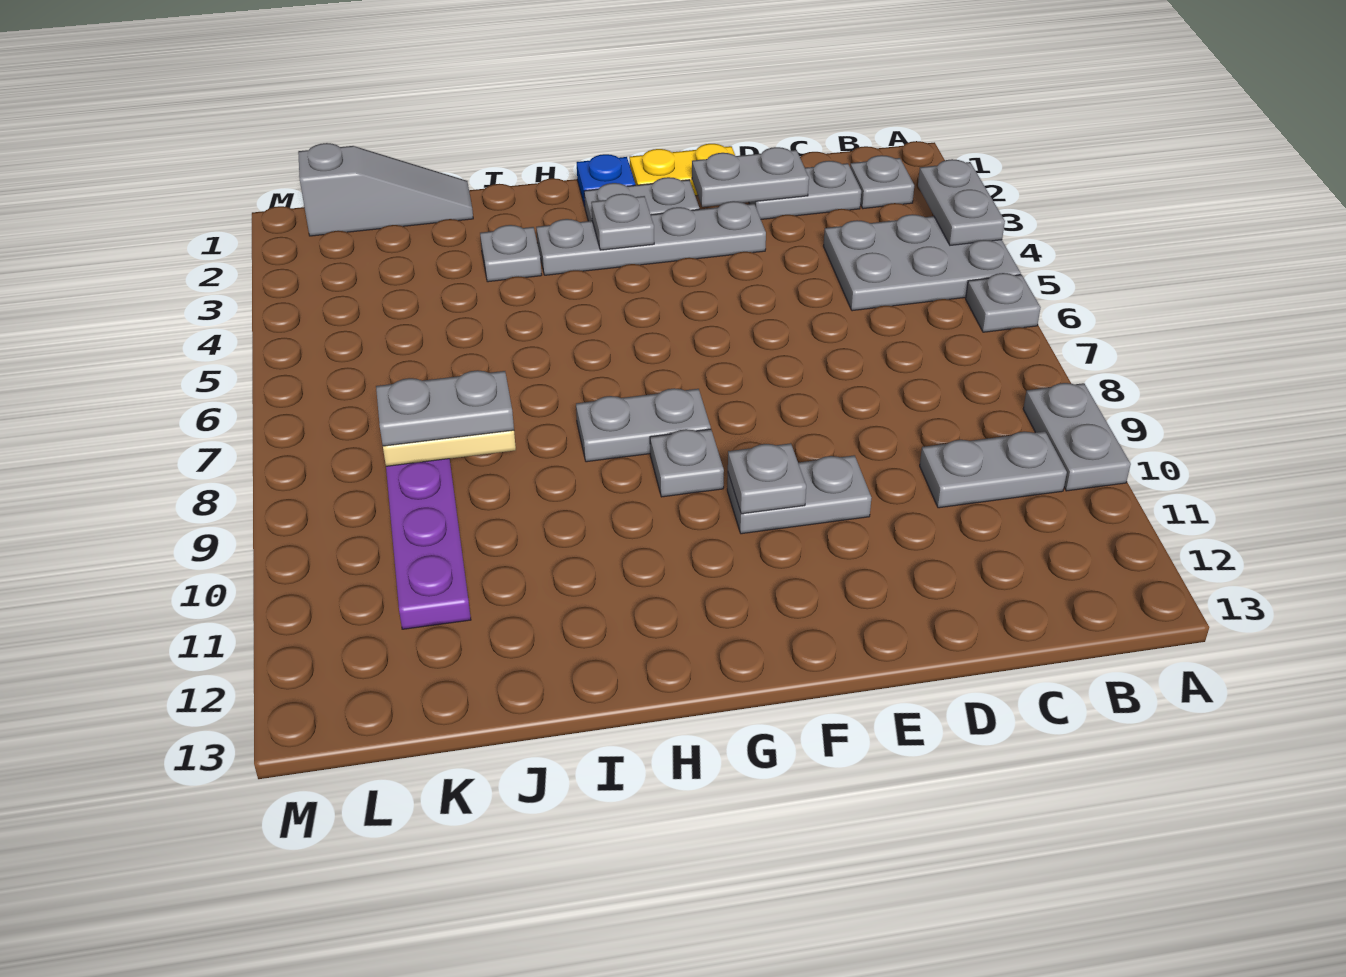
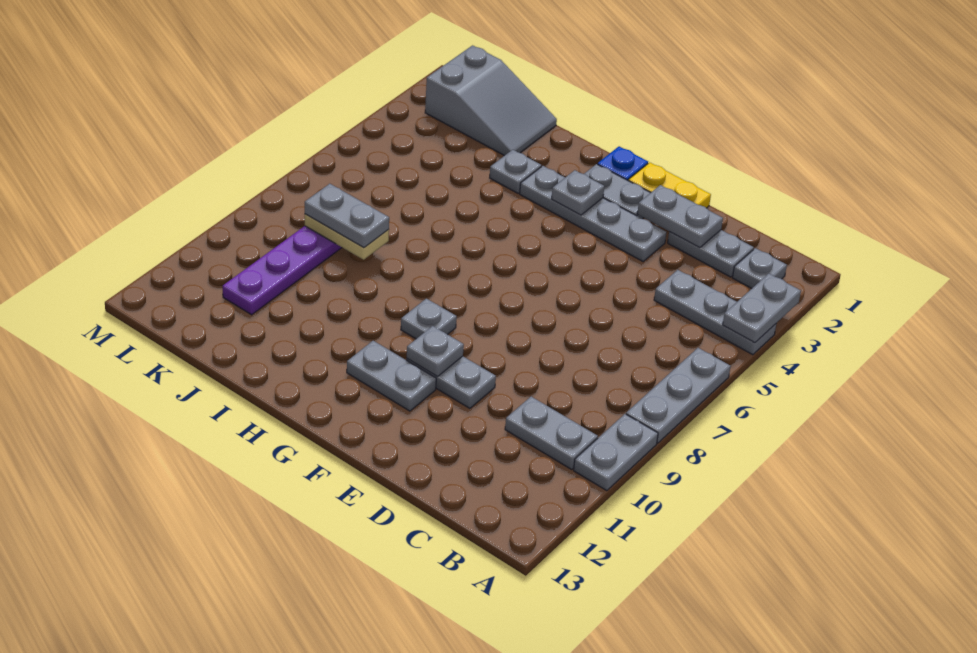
grey plate A4:C5 level 1 -> grey plate A4:C4 level 1
grey plate A6 level 1 -> grey plate A6:A8 level 1
grey plate G8:H8 level 1 -> grey plate F11:G11 level 1
grey slope J1:L1 level 1 top L -> grey slope J1:L2 level 1 top L

